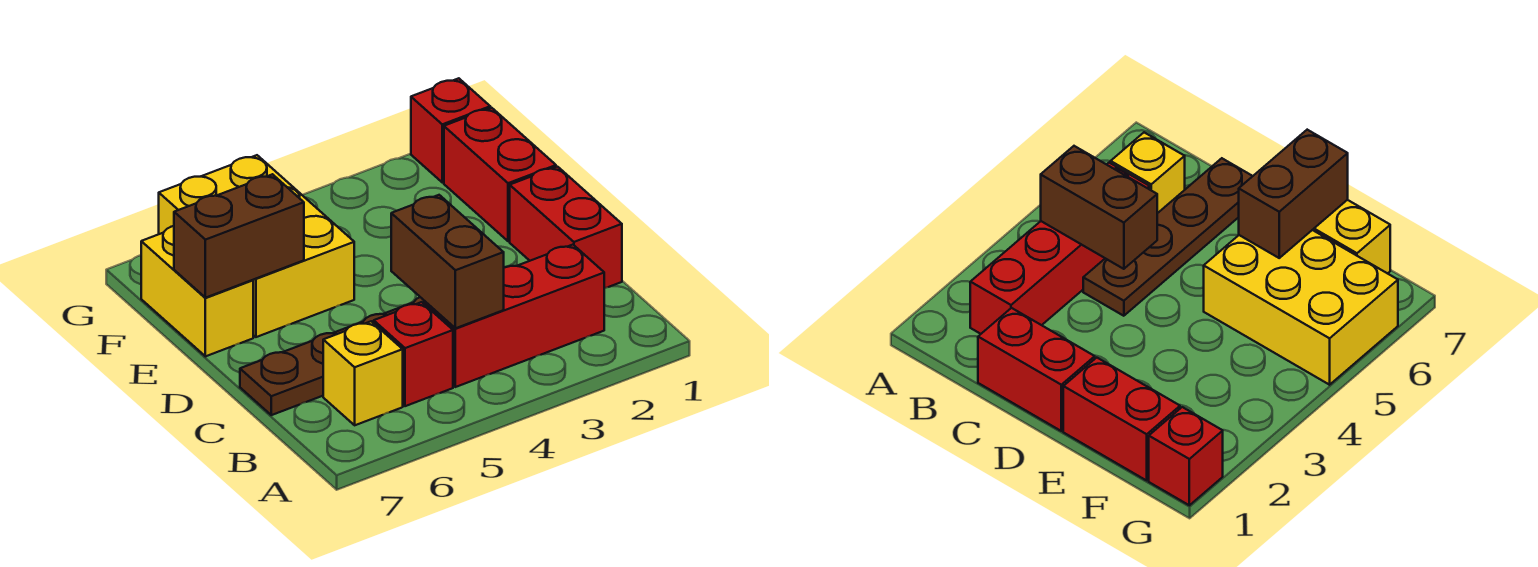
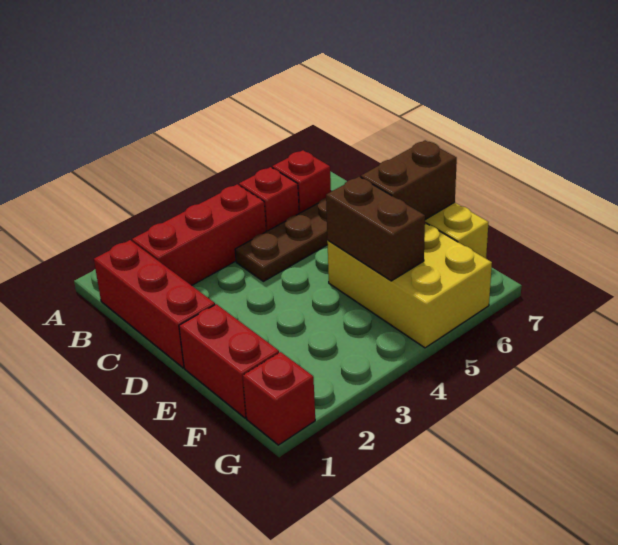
brown brick B4:C4 level 2 -> brown brick E5:F5 level 2
yellow brick B6 level 1 -> red brick B6 level 1
red brick C1:D1 level 1 -> red brick B1:D1 level 1

